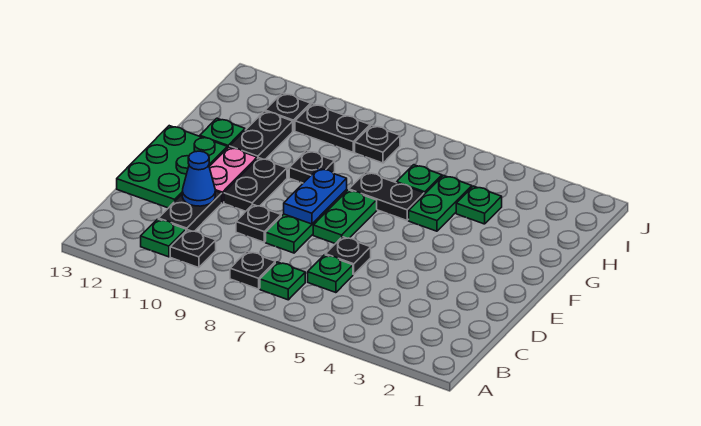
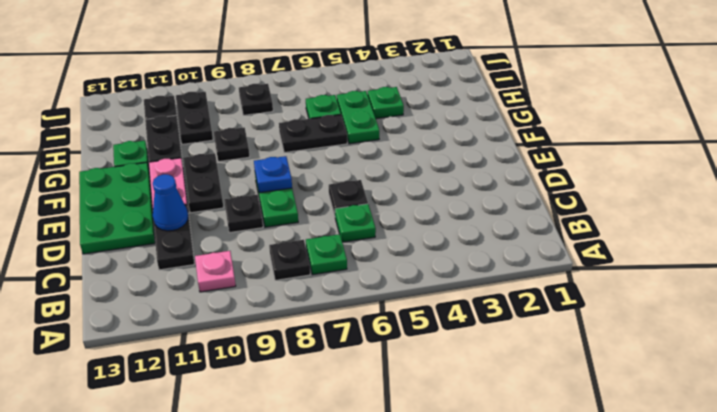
black plate B10 level 1 -> pink plate B10 level 1
green plate B11 level 1 -> none
green plate E7:F7 level 1 -> none
blue plate E8:F8 level 2 -> blue plate E8 level 2
black plate I9:I10 level 1 -> black plate H10:I10 level 1

